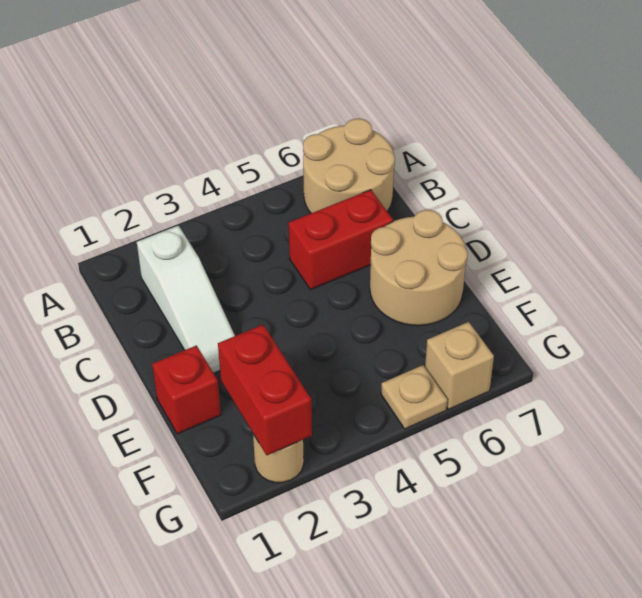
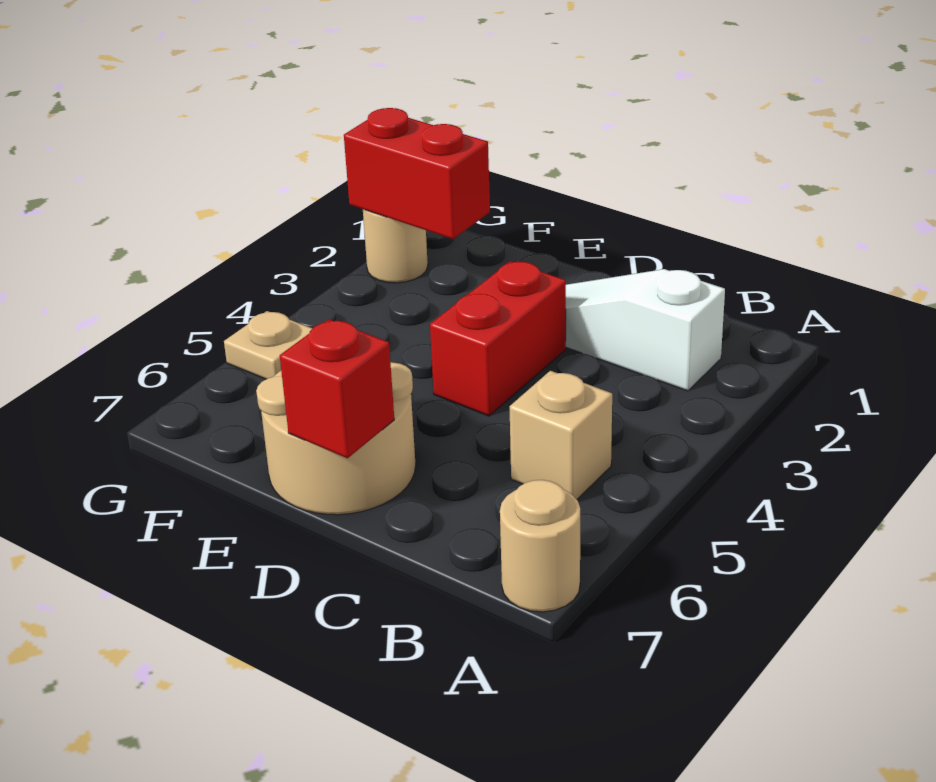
tan round brick A6:B7 level 1 -> tan round brick A7 level 1
red brick C5:C6 level 1 -> red brick D3:D4 level 1
red brick E1 level 1 -> red brick D7 level 2
tan brick G6 level 1 -> tan brick B5 level 1

